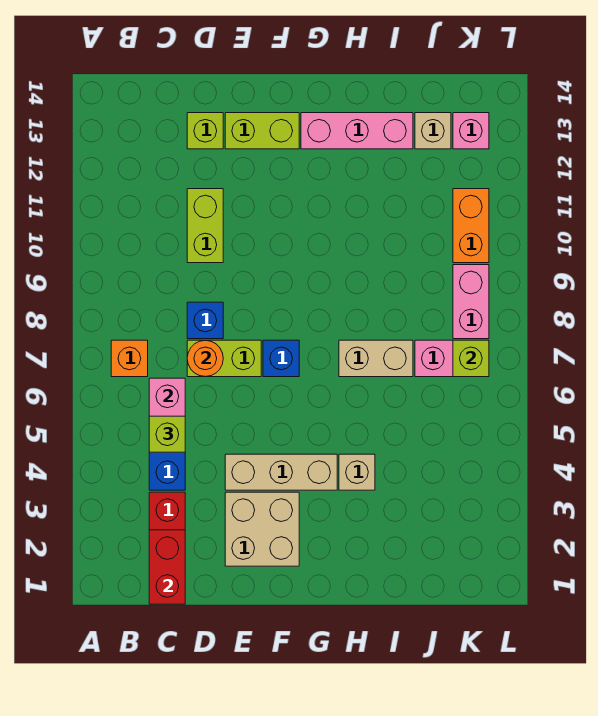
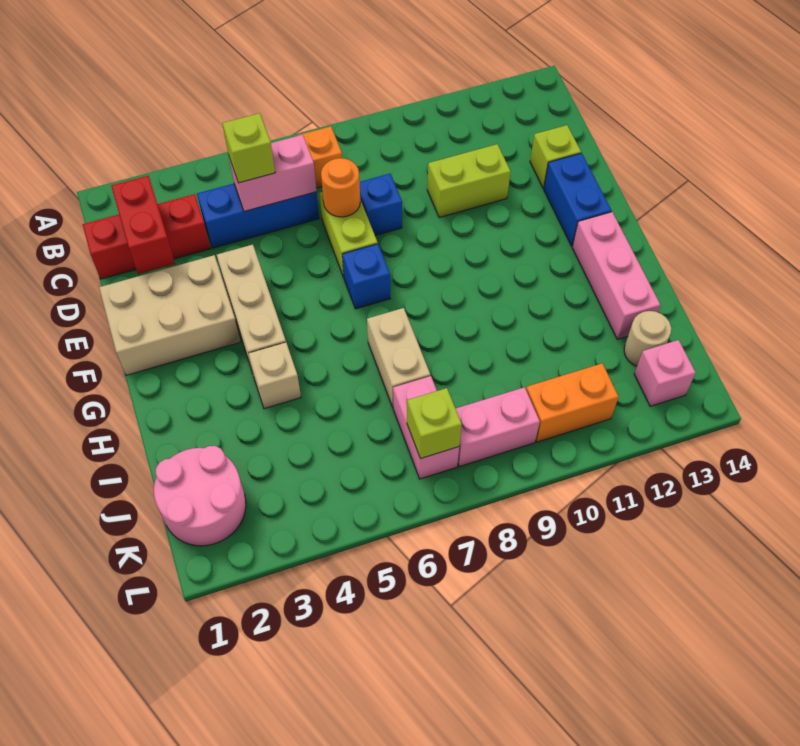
red brick C1:C2 level 2 -> red brick C2:D2 level 2
tan brick E2:F3 level 1 -> tan brick E1:F3 level 1
lime brick E13:F13 level 1 -> blue brick E13:F13 level 1
none -> pink round brick J1:K2 level 1
tan brick J13 level 1 -> tan round brick J13 level 1

